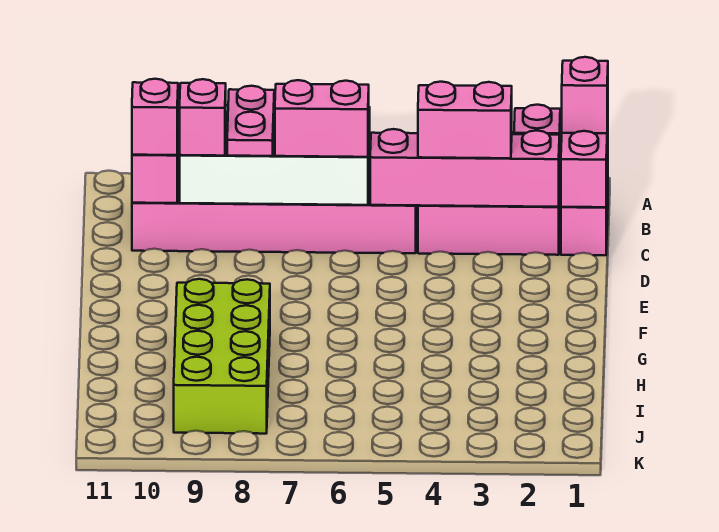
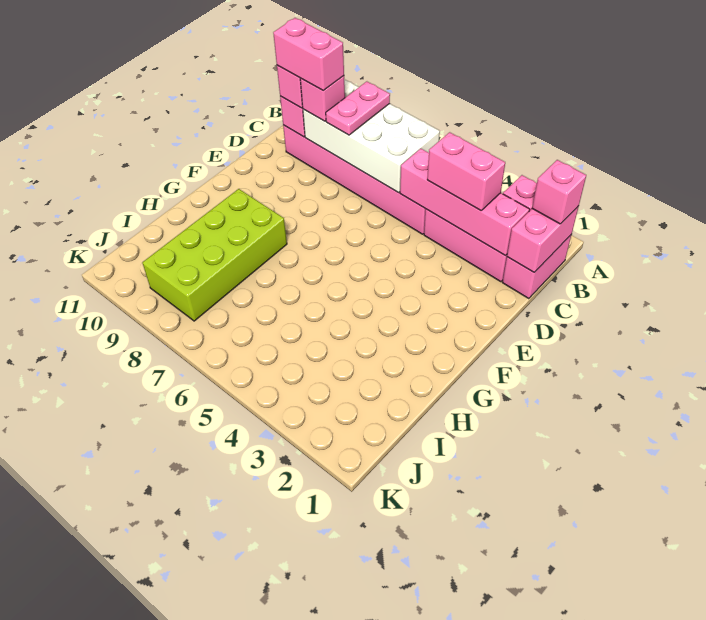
pink brick C6:C7 level 3 -> pink brick C9:C10 level 4

